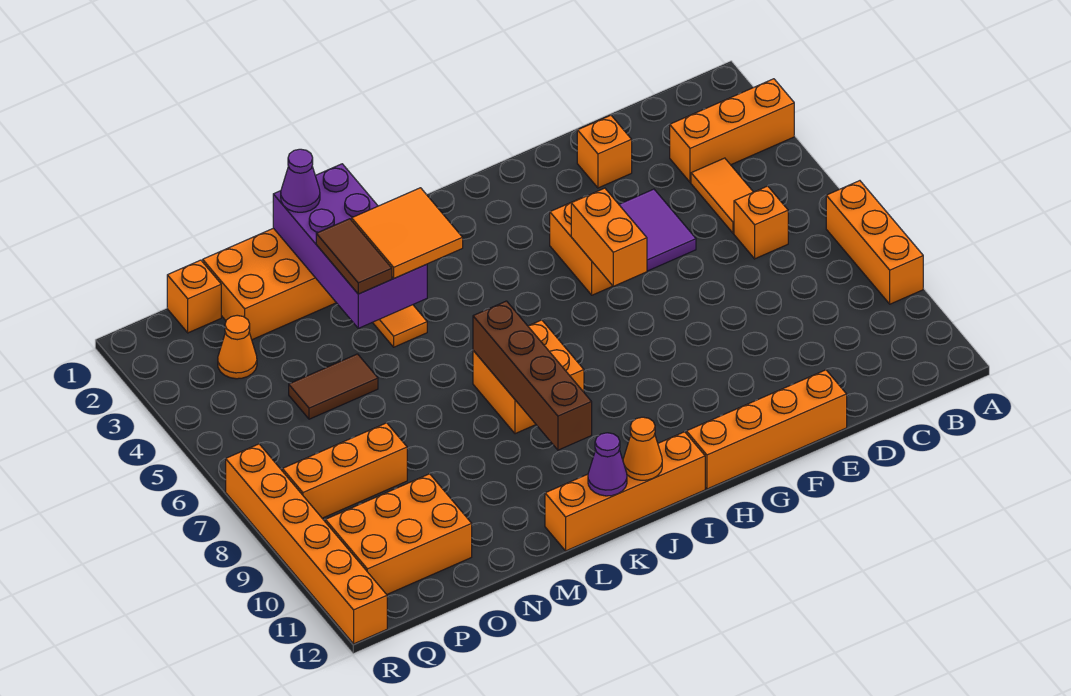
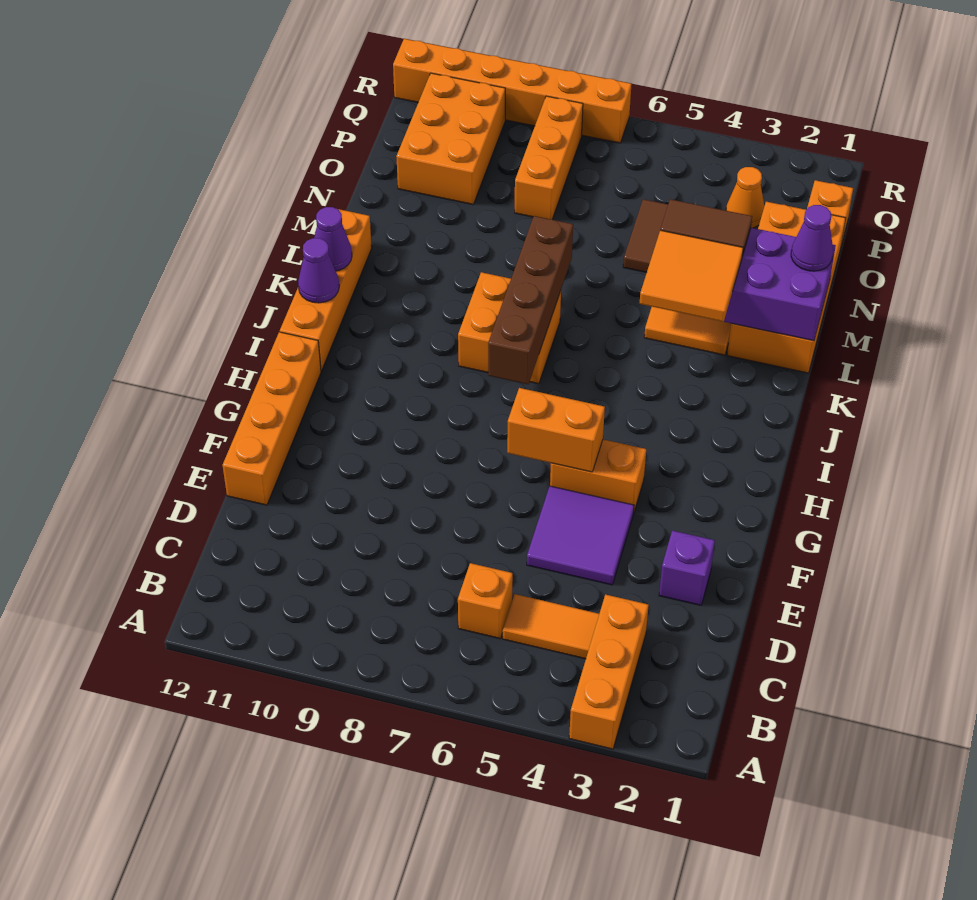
orange brick A7:A9 level 1 -> none
orange brick E2 level 1 -> purple brick E2 level 1
orange cone J12 level 2 -> purple cone J12 level 2
brown brick K7:K10 level 2 -> brown brick I7:L7 level 2

